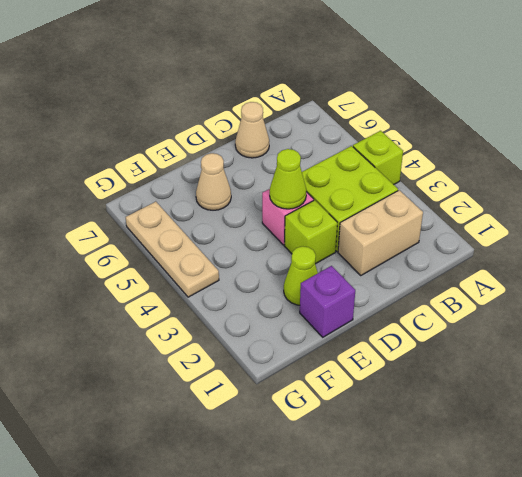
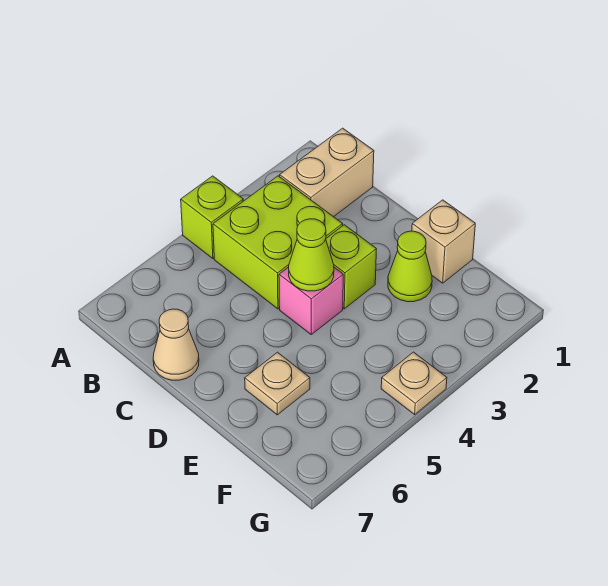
tan brick B2:C2 level 1 -> tan brick B1:B2 level 1
purple brick E1 level 1 -> tan brick E1 level 1
tan cone E6 level 1 -> tan plate E6 level 1
tan plate G4:G6 level 1 -> tan plate G4 level 1

